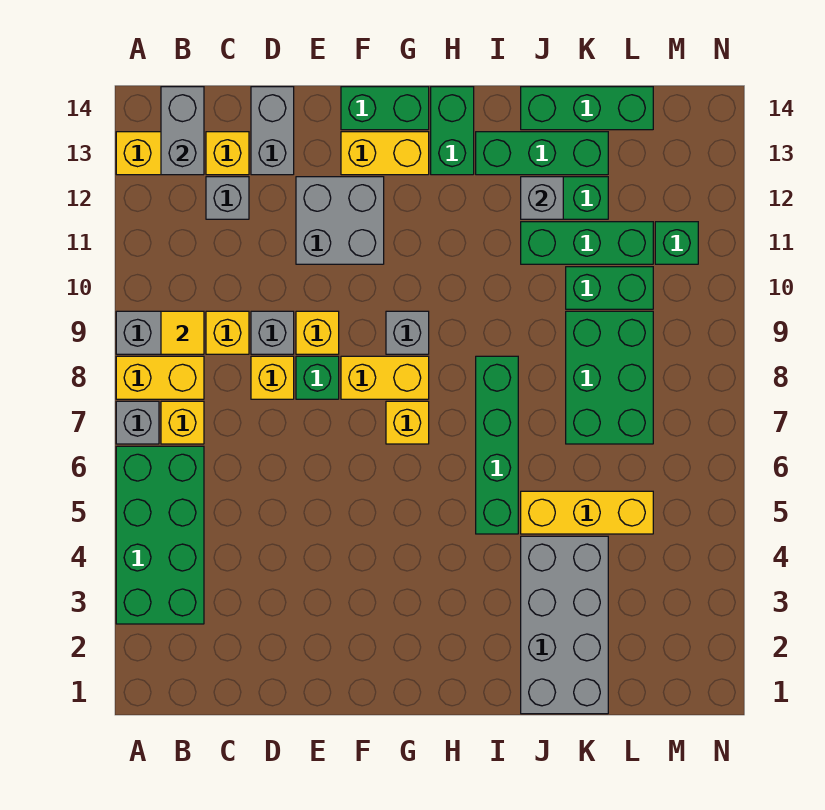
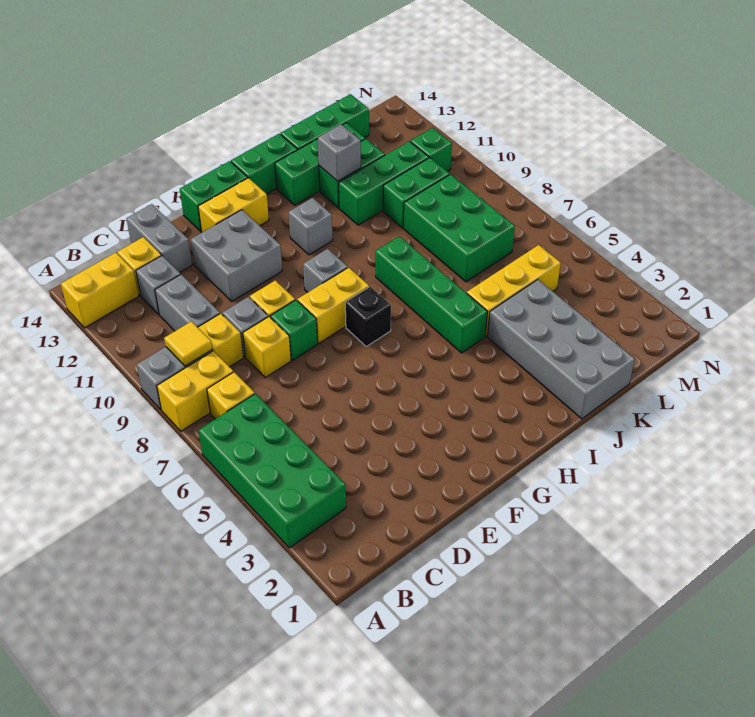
grey brick A7 level 1 -> grey brick H11 level 1
grey brick B13:B14 level 2 -> grey brick C10:C11 level 1
yellow brick G7 level 1 -> black brick G7 level 1
green brick H13:H14 level 1 -> green brick H14:I14 level 1

